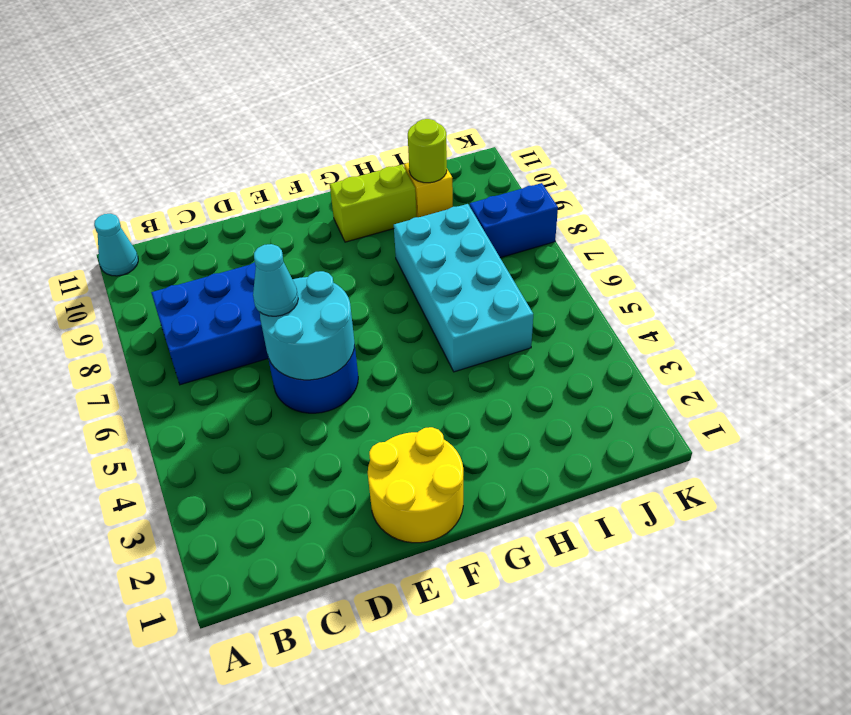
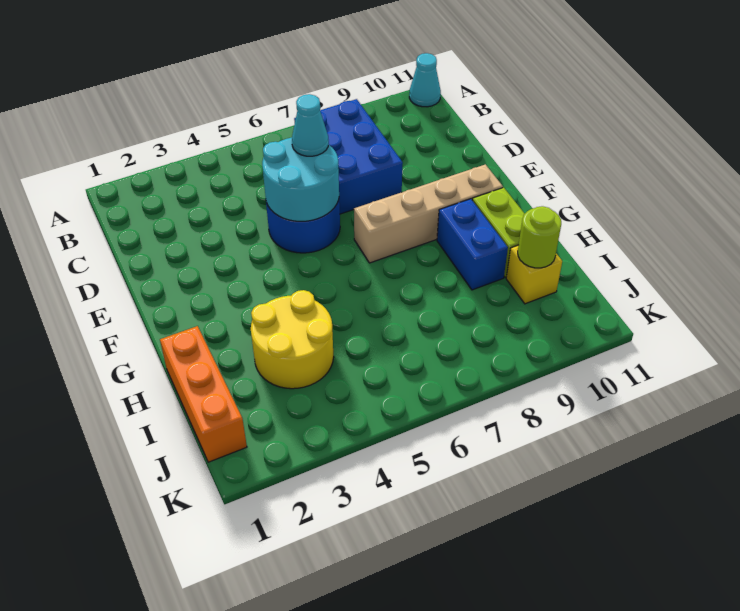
yellow round brick E1:F2 level 1 -> yellow round brick H3:I4 level 1
none -> tan brick F7:F10 level 1
none -> orange brick H1:J1 level 1
cyan brick H5:I8 level 1 -> none
blue brick J8:K8 level 1 -> blue brick G9:H9 level 1

